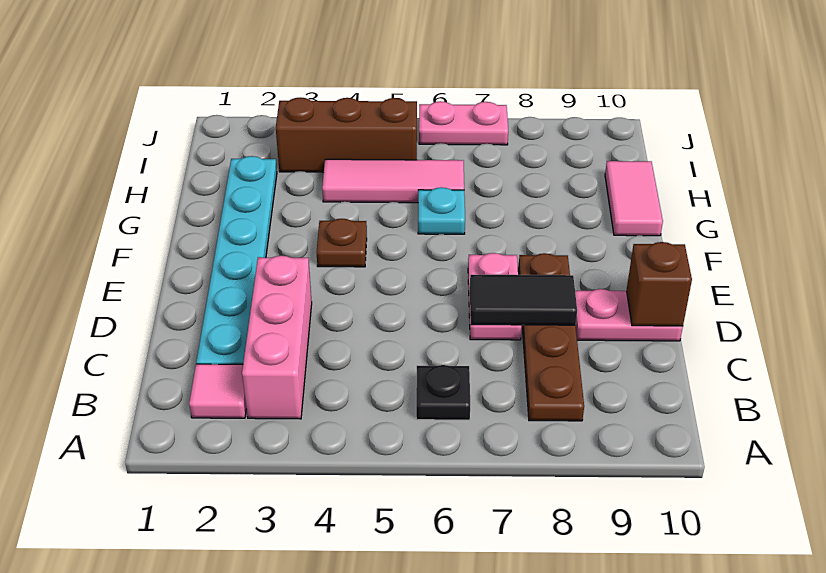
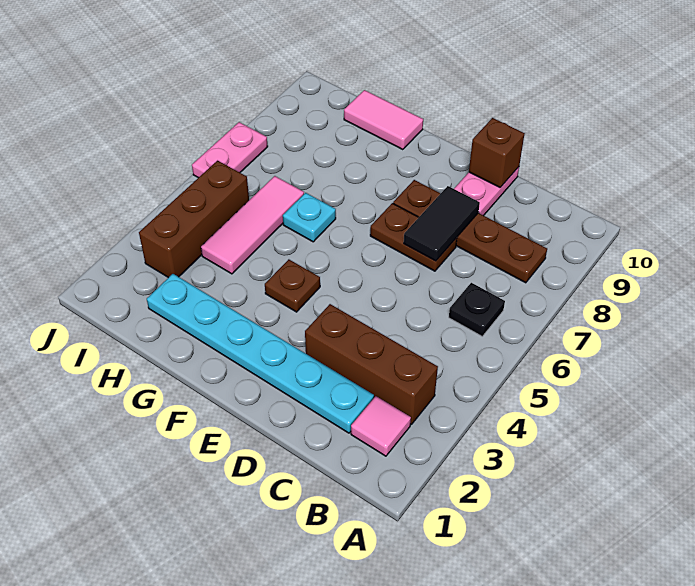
pink brick B3:D3 level 1 -> brown brick B3:D3 level 1
pink plate D7:E7 level 1 -> brown plate D7:E7 level 1

